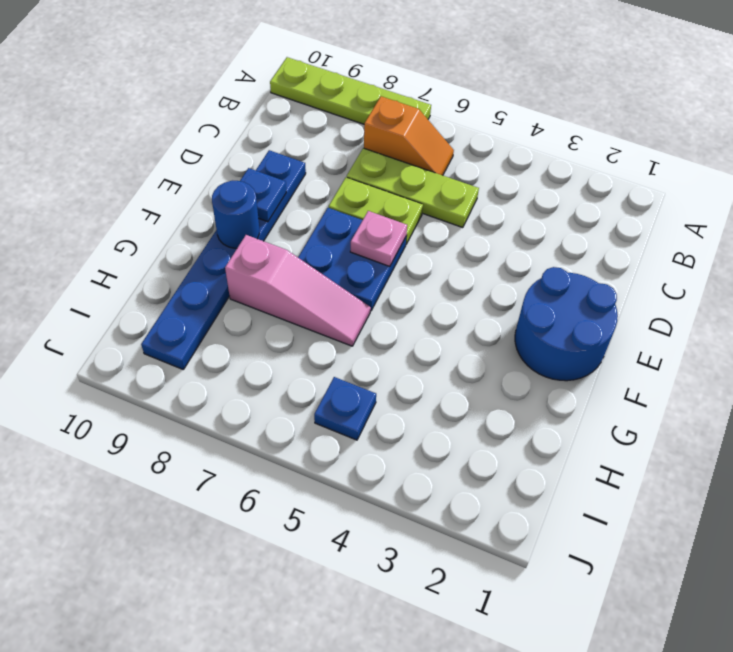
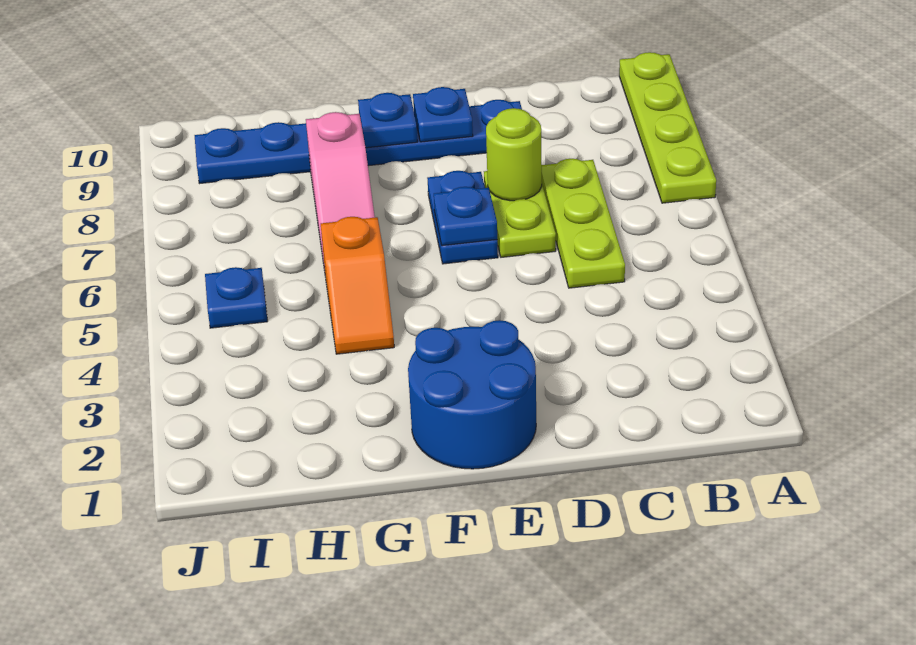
orange slope B6:B7 level 1 top 7 -> orange slope G4:G5 level 1 top 5
none -> lime round brick D7 level 2
blue plate E6:F7 level 1 -> blue plate E6:E7 level 1
pink plate E6 level 2 -> blue plate E6 level 2
blue round brick F9 level 2 -> blue plate F9 level 2

